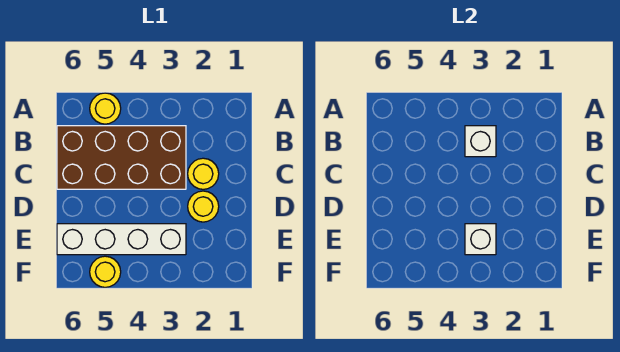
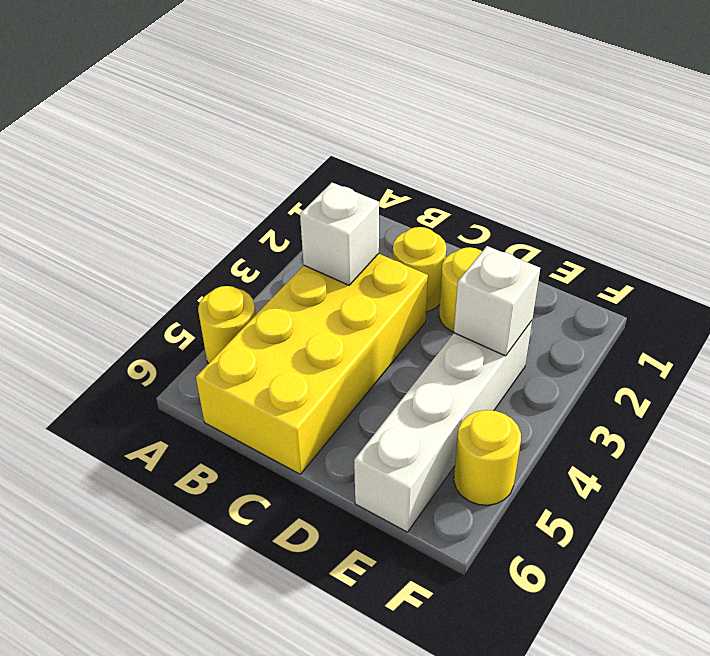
brown brick B3:C6 level 1 -> yellow brick B3:C6 level 1

